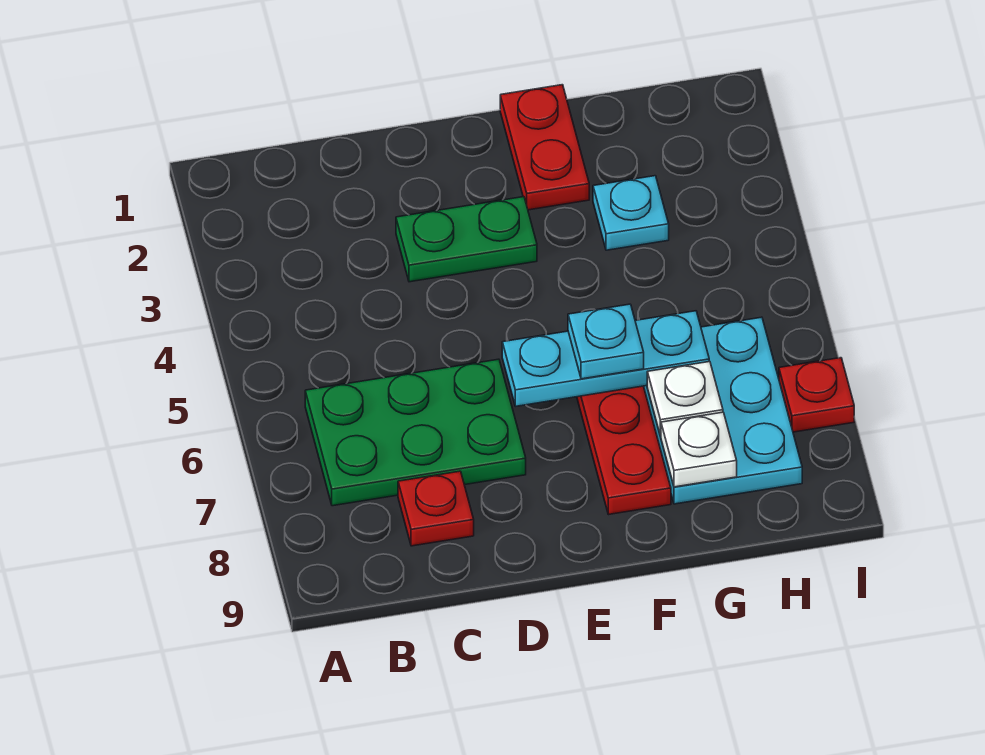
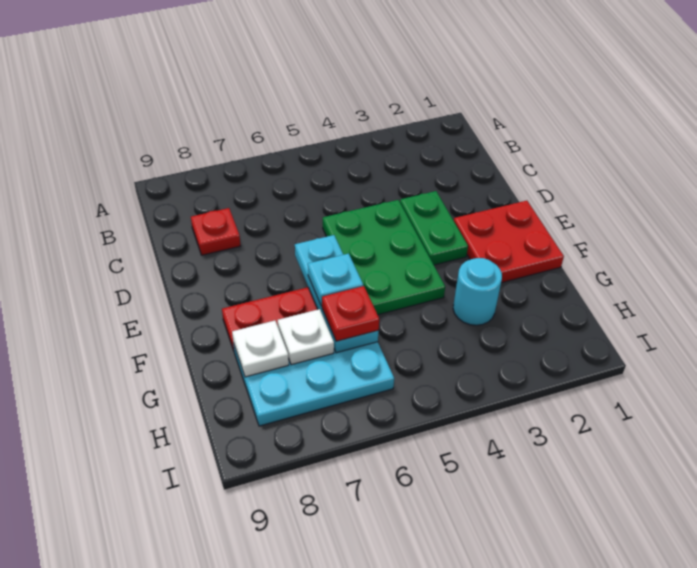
green plate B6:D7 level 1 -> green plate D4:F5 level 1
red plate F1:F2 level 1 -> red plate E1:F2 level 1
cyan plate G3 level 1 -> cyan round brick G3 level 1
red plate I7 level 1 -> red plate G6 level 3

